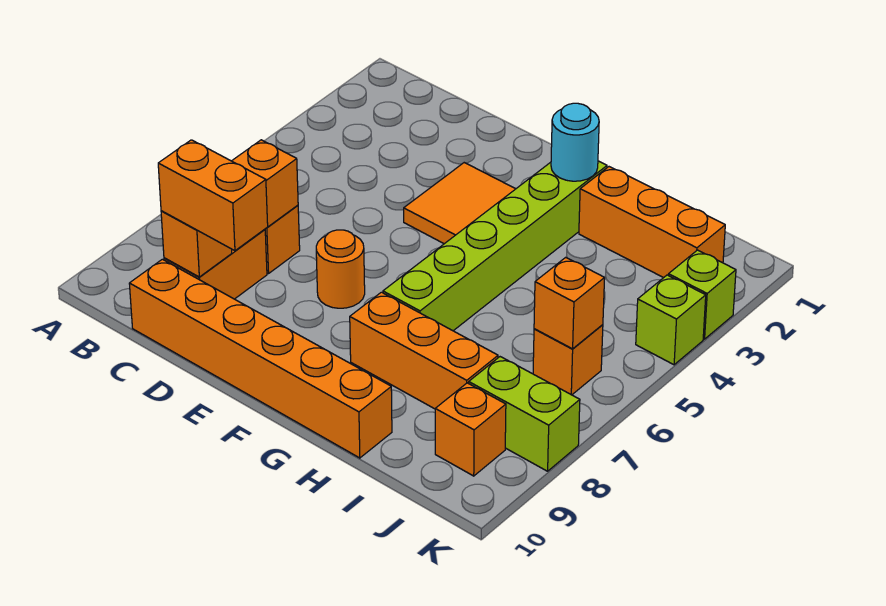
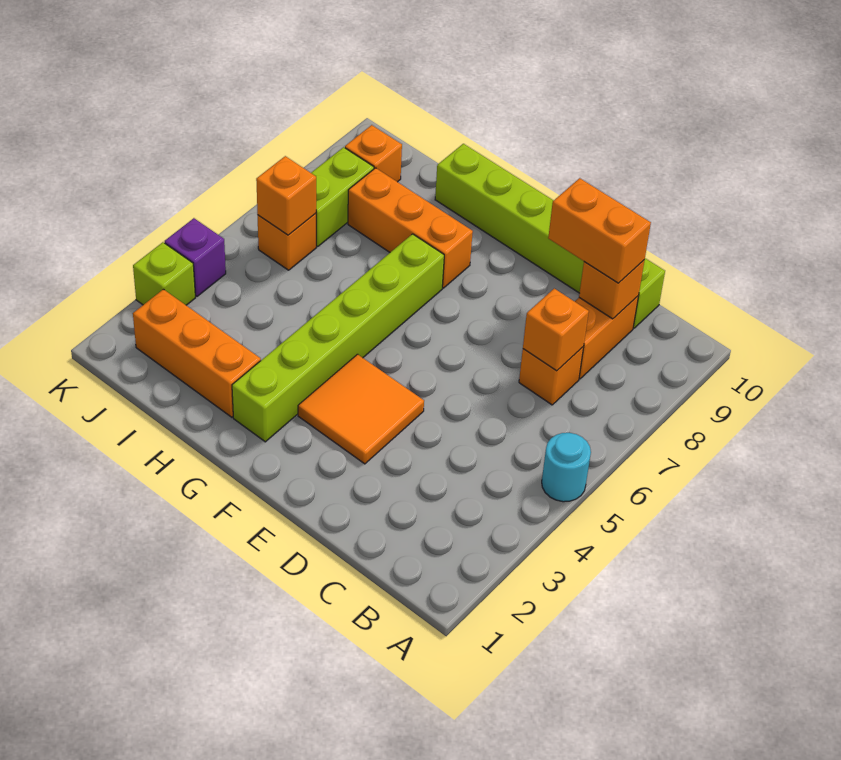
orange brick C10:H10 level 1 -> lime brick C10:H10 level 1
orange round brick E7 level 1 -> none
cyan round brick G2 level 2 -> cyan round brick A5 level 1
lime brick J8:K8 level 1 -> lime brick J7:J8 level 1
lime brick K4 level 1 -> purple brick K4 level 1

